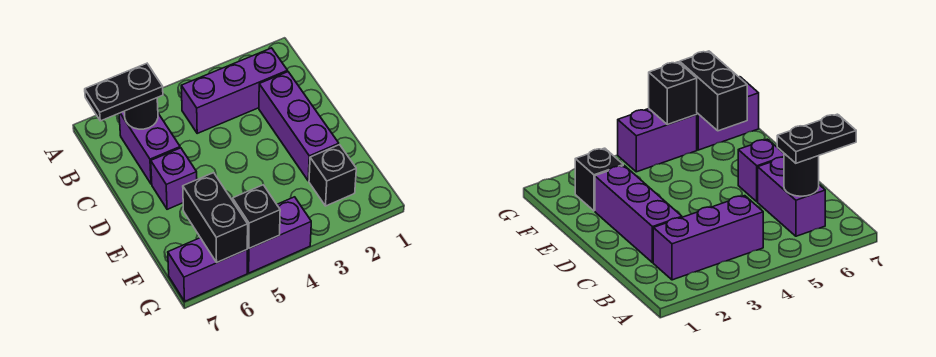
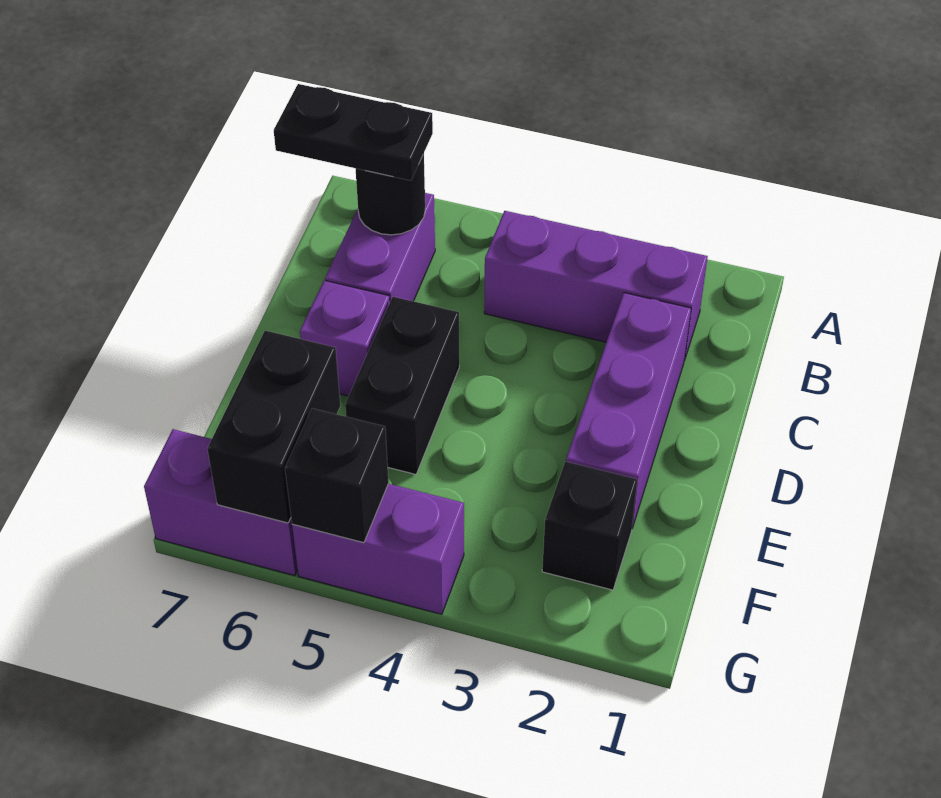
none -> black brick D5:E5 level 1

